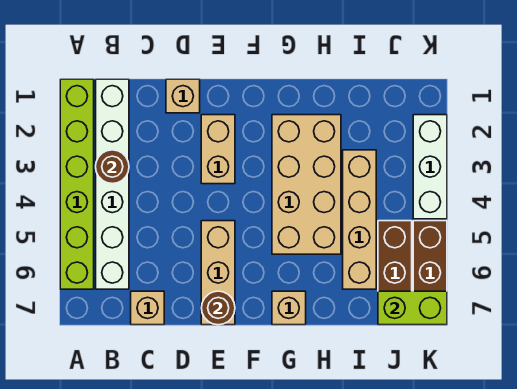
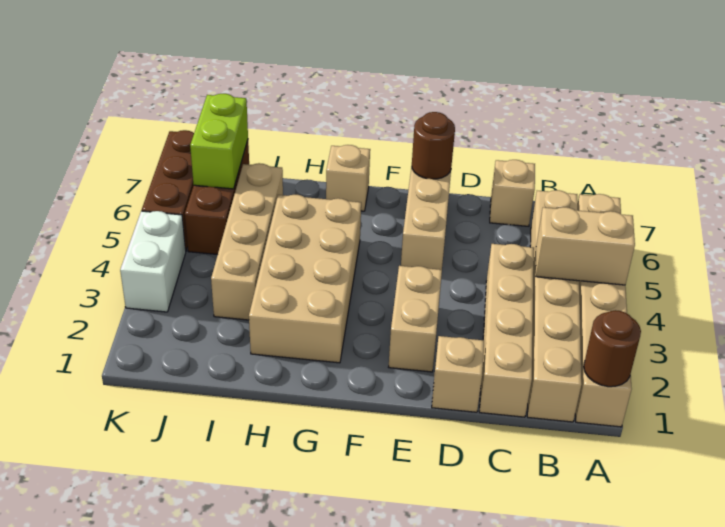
lime brick A1:A6 level 1 -> tan brick A1:A6 level 1
none -> tan brick A4:B4 level 2
white brick B1:B6 level 1 -> tan brick B1:B6 level 1
brown round brick B3 level 2 -> brown round brick A1 level 2
none -> tan brick C1:C4 level 1
lime brick J7:K7 level 2 -> lime brick J6:J7 level 2
white brick K2:K4 level 1 -> white brick K3:K4 level 1

